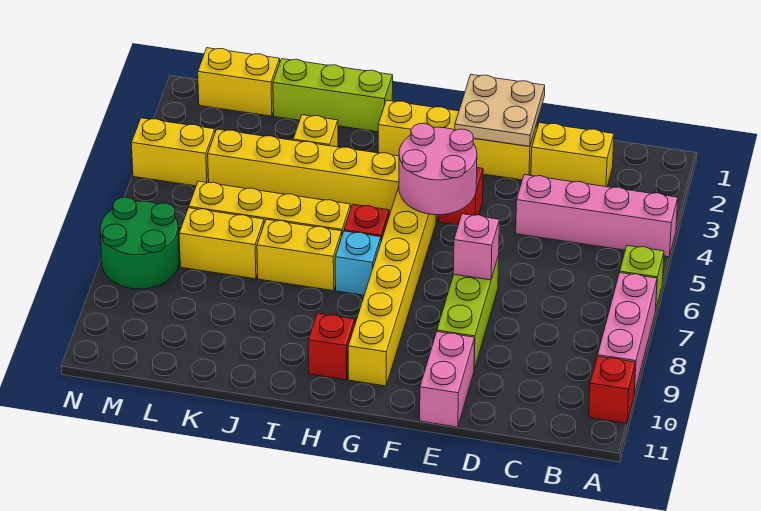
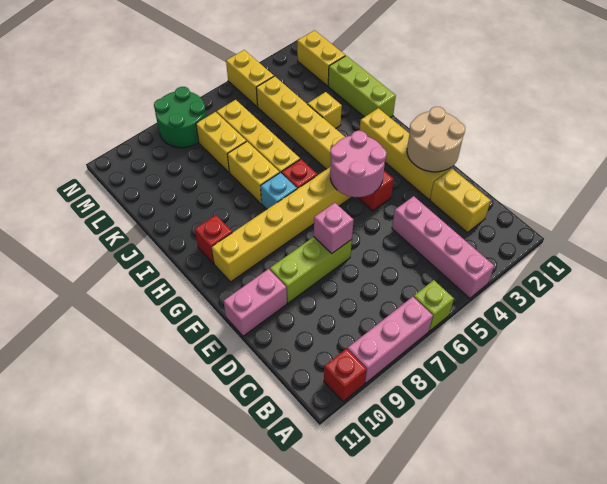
tan plate E1:F2 level 2 -> tan round brick E1:F2 level 2

